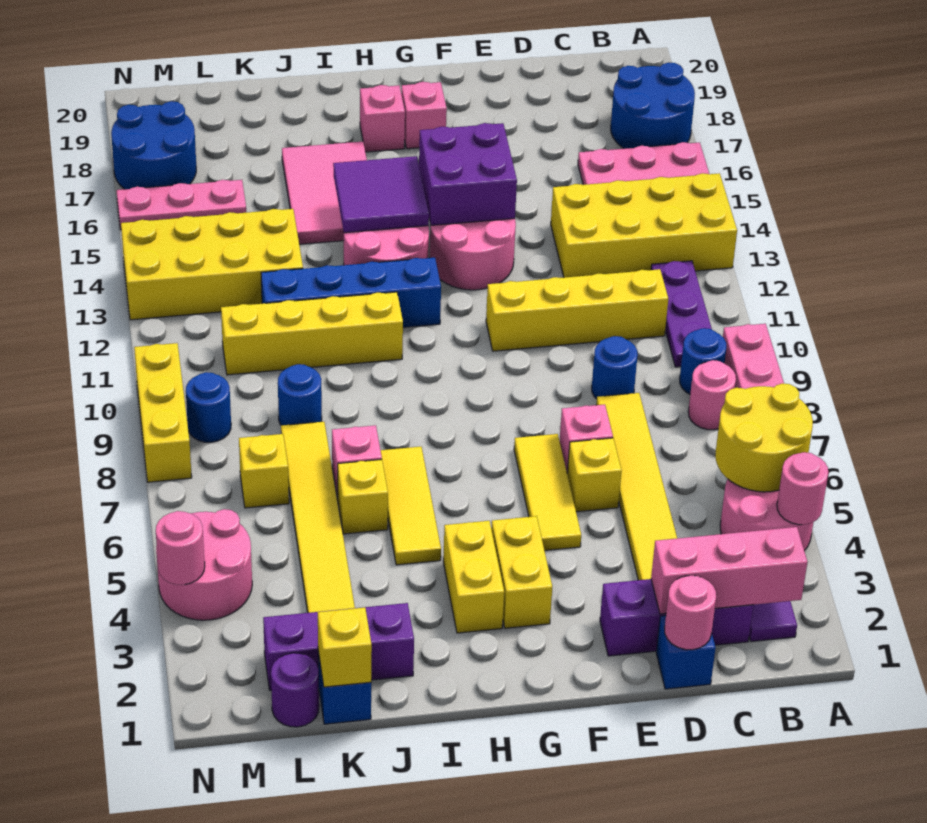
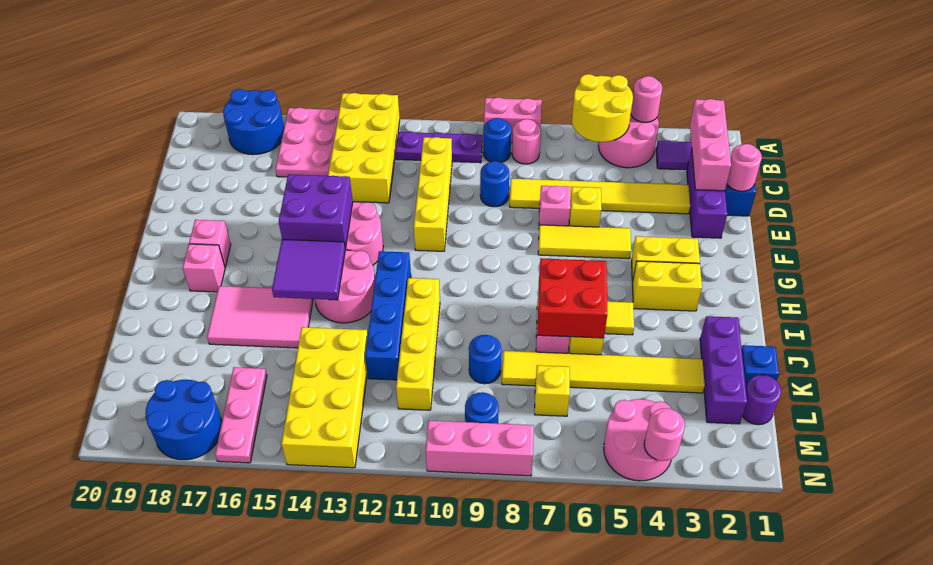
none -> red brick I6:J7 level 2
yellow brick K1 level 2 -> none
yellow brick N8:N10 level 1 -> pink brick N8:N10 level 1

